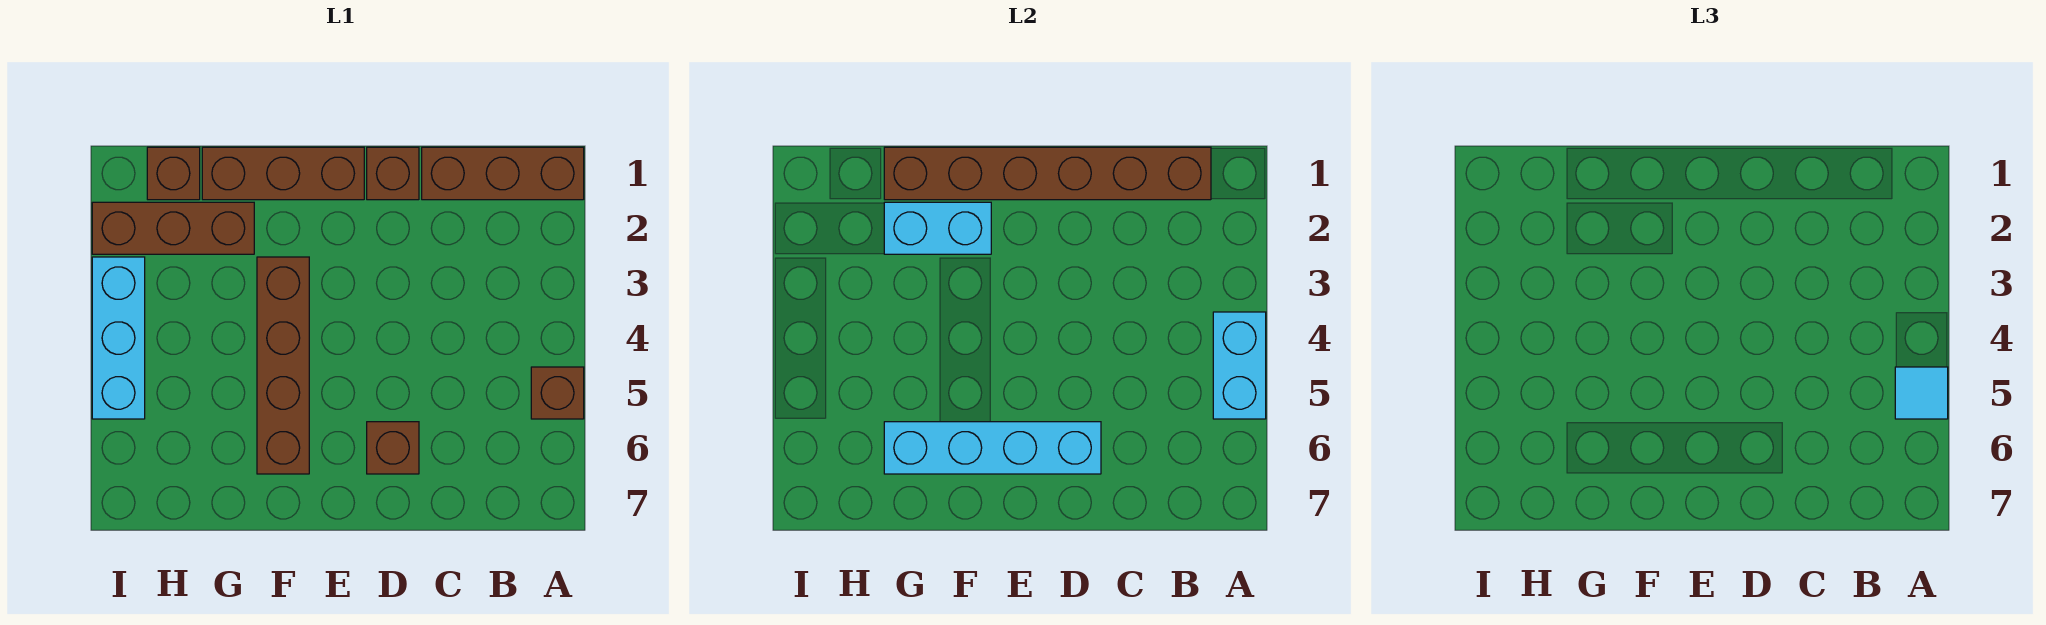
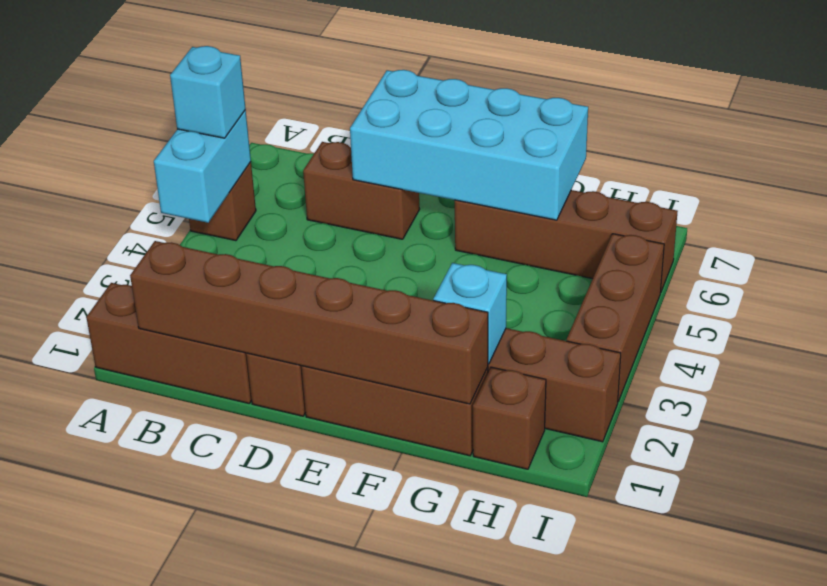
cyan tile A5 level 3 -> cyan brick A5 level 3
brown brick D6 level 1 -> brown brick C6:D6 level 1
cyan brick D6:G6 level 2 -> cyan brick D6:G7 level 2
cyan brick F2:G2 level 2 -> cyan brick G2 level 2
brown brick F3:F6 level 1 -> brown brick F6:I6 level 1
cyan brick I3:I5 level 1 -> brown brick I3:I5 level 1

